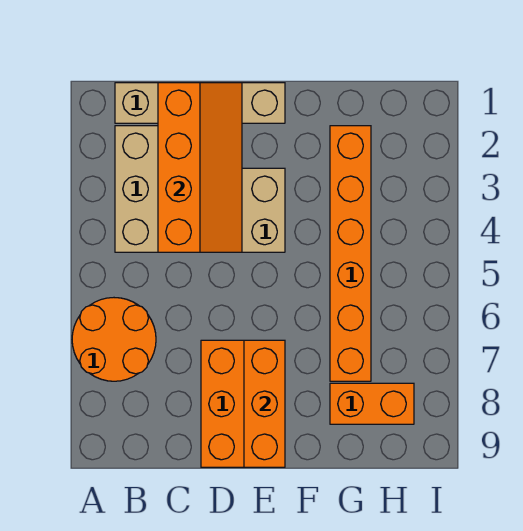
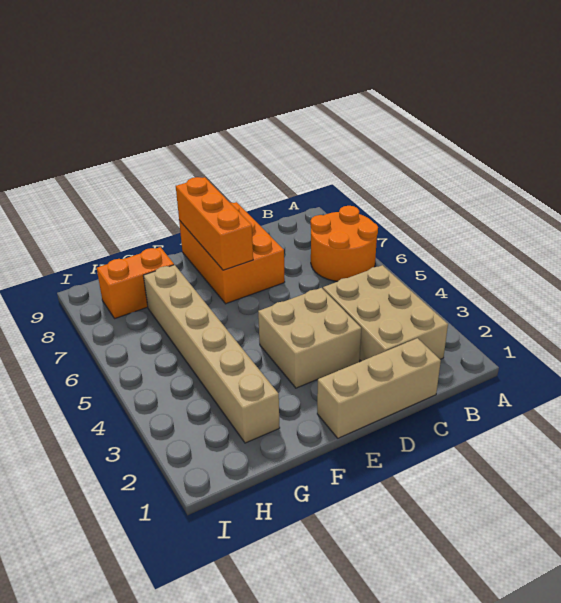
tan brick B1:E1 level 1 -> tan brick C1:E1 level 1
orange slope C1:D4 level 2 top C -> none
orange brick G2:G7 level 1 -> tan brick G2:G7 level 1

